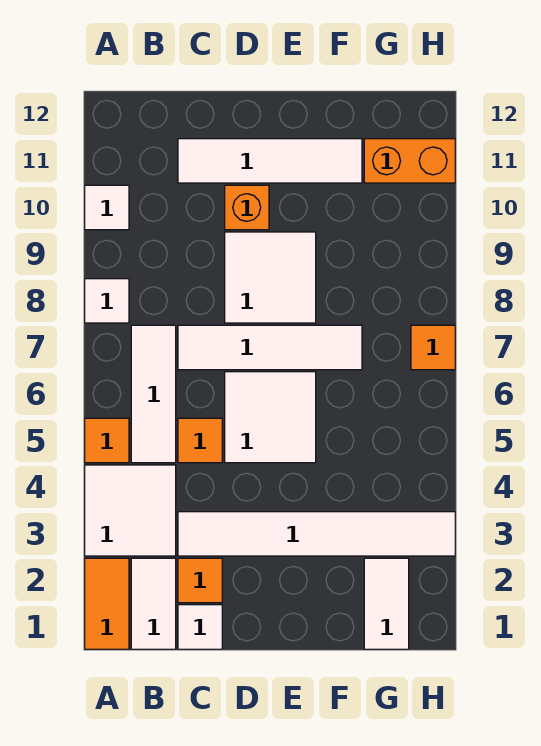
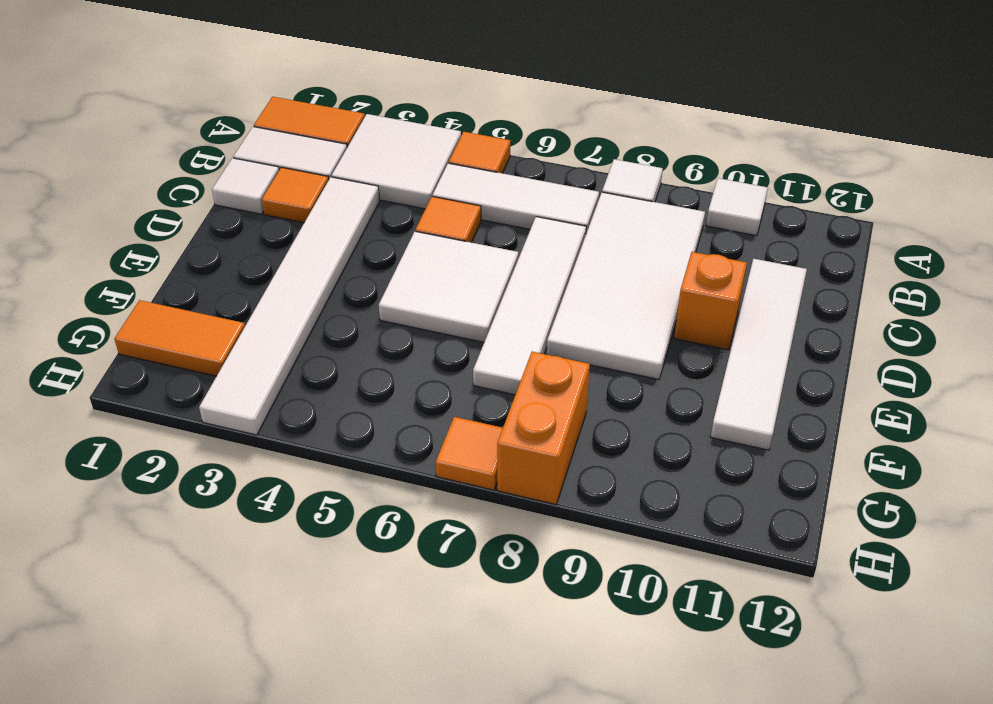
white tile D8:E9 level 1 -> white tile B8:E9 level 1
white tile G1:G2 level 1 -> orange tile G1:G2 level 1
orange brick G11:H11 level 1 -> orange brick G8:H8 level 1

